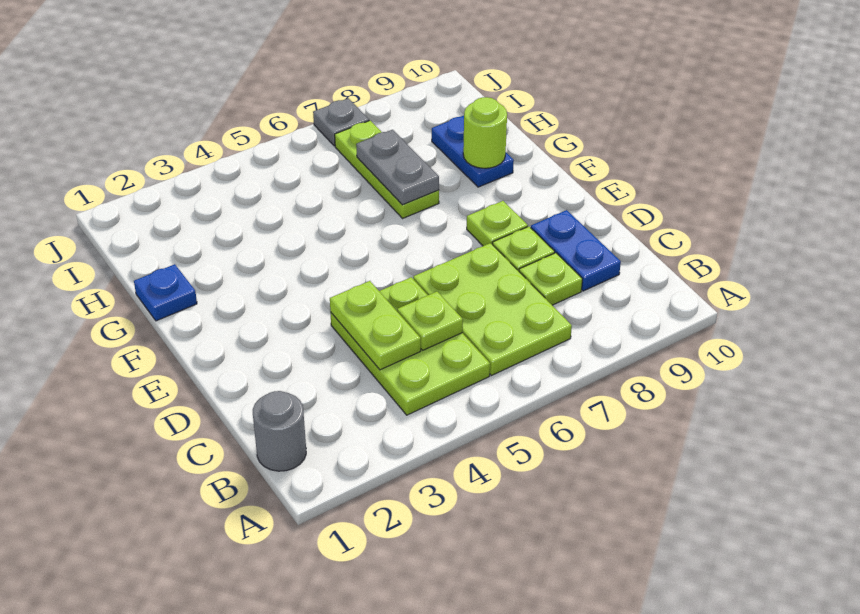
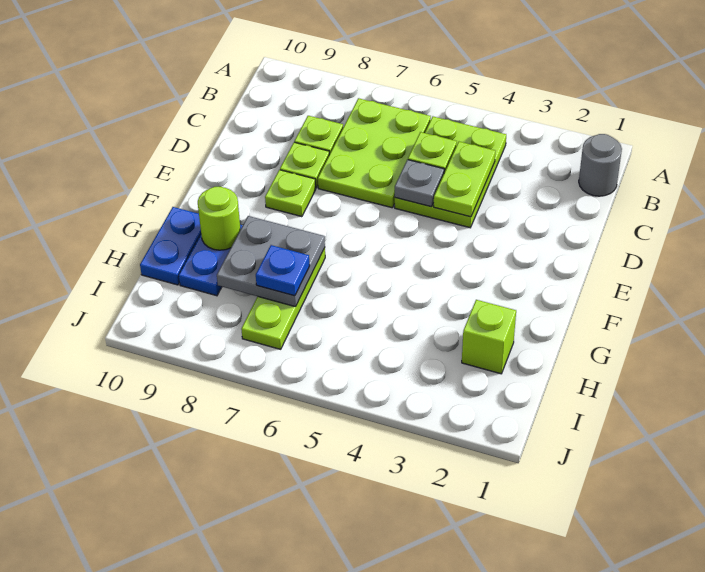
blue plate C9:D9 level 1 -> blue plate G10:H10 level 1
blue plate G1 level 1 -> blue plate H7 level 3
grey plate G7:H7 level 2 -> grey plate G7:H8 level 2
none -> lime brick H2 level 1
grey plate J7 level 1 -> grey plate D5 level 2

